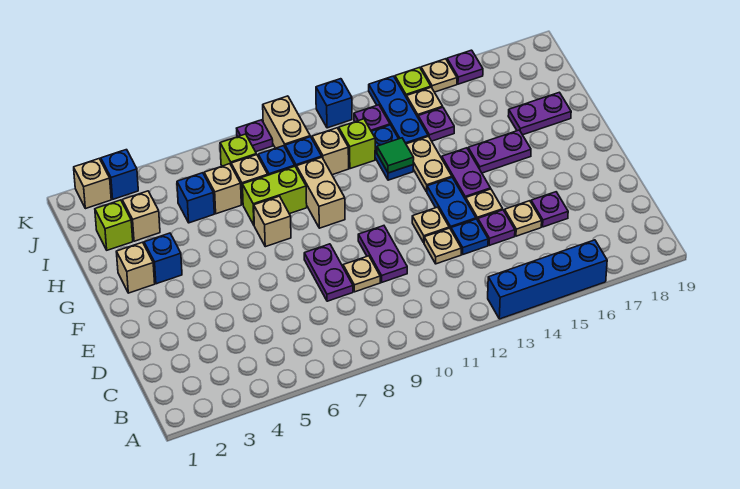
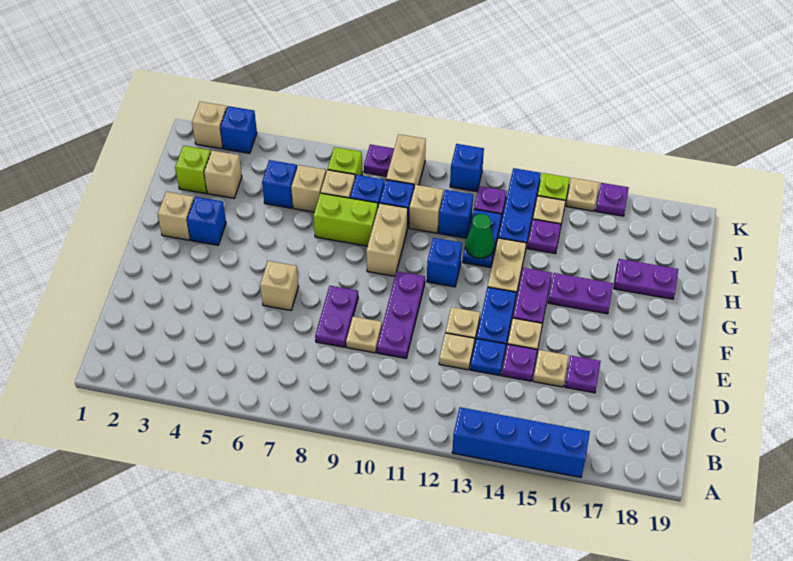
purple plate D10:E10 level 1 -> purple plate D10:F10 level 1
tan brick G7 level 1 -> tan brick E6 level 1
none -> blue brick G11 level 1
green tile H12 level 2 -> green cone H12 level 2
lime brick I11 level 1 -> blue brick I11 level 1

